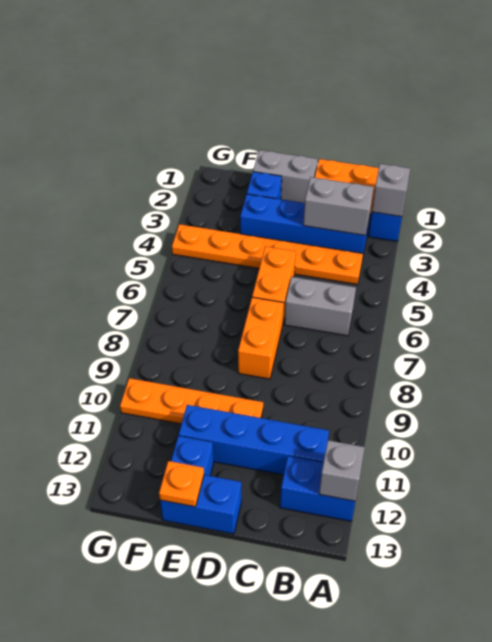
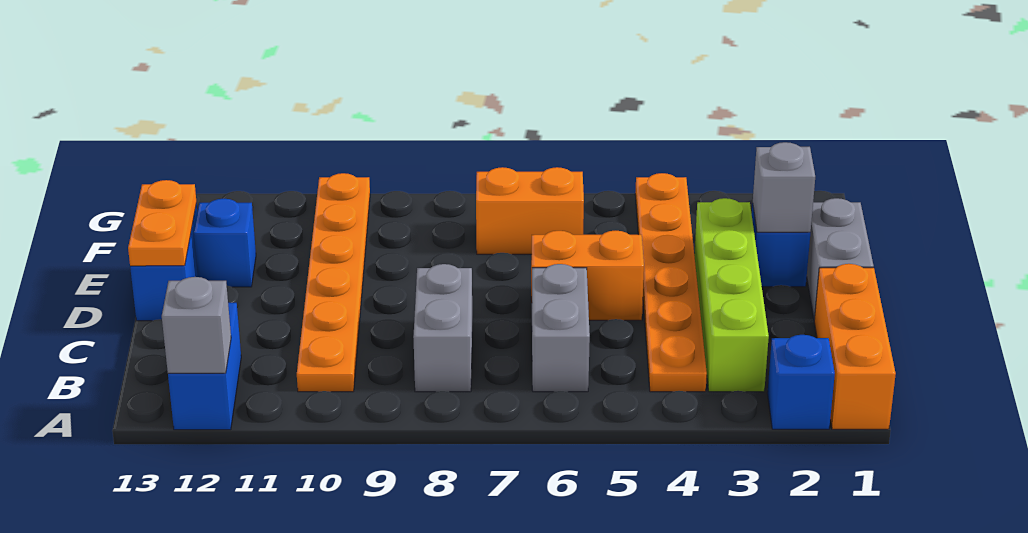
grey brick A2 level 2 -> grey brick E2 level 2
blue brick B3:E3 level 1 -> lime brick B3:E3 level 1
grey brick B3:C3 level 2 -> grey brick B8:C8 level 1
blue brick B11:E11 level 1 -> none
orange brick D7:D8 level 1 -> orange brick F6:F7 level 1
orange plate D10:G10 level 1 -> orange plate B10:G10 level 1
orange plate E13 level 2 -> orange plate D13:E13 level 2

